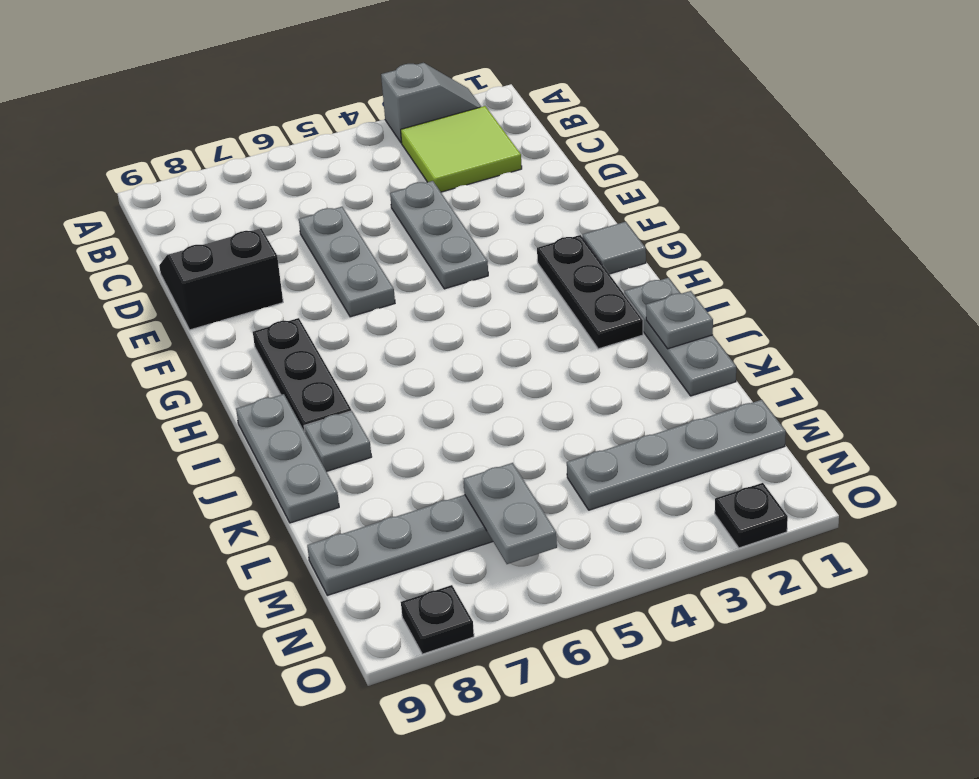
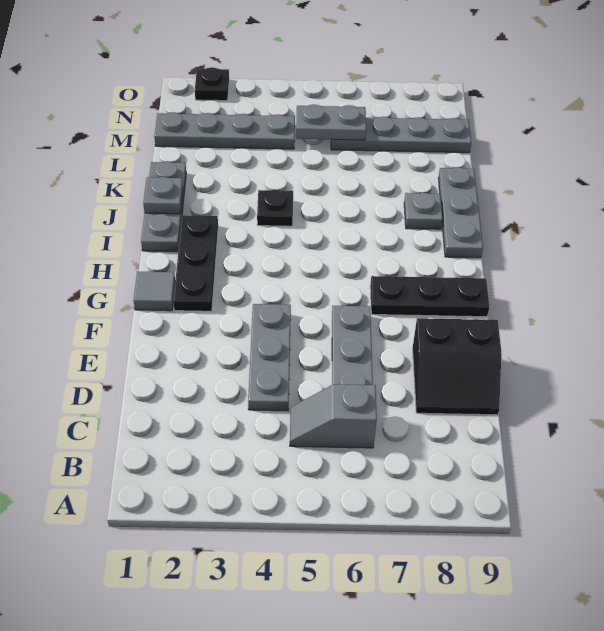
grey slope A2:A3 level 1 top 3 -> grey slope C5:C6 level 1 top 6
lime tile B2:C3 level 1 -> none
black plate G8:I8 level 1 -> black plate G7:G9 level 1
grey plate M6:N6 level 2 -> grey plate M5:M6 level 2
black plate O8 level 1 -> black plate J4 level 1

